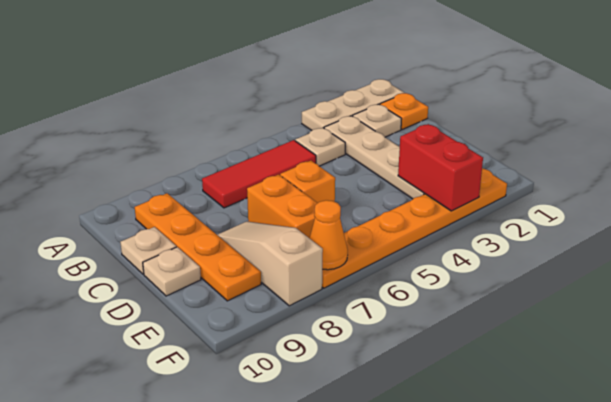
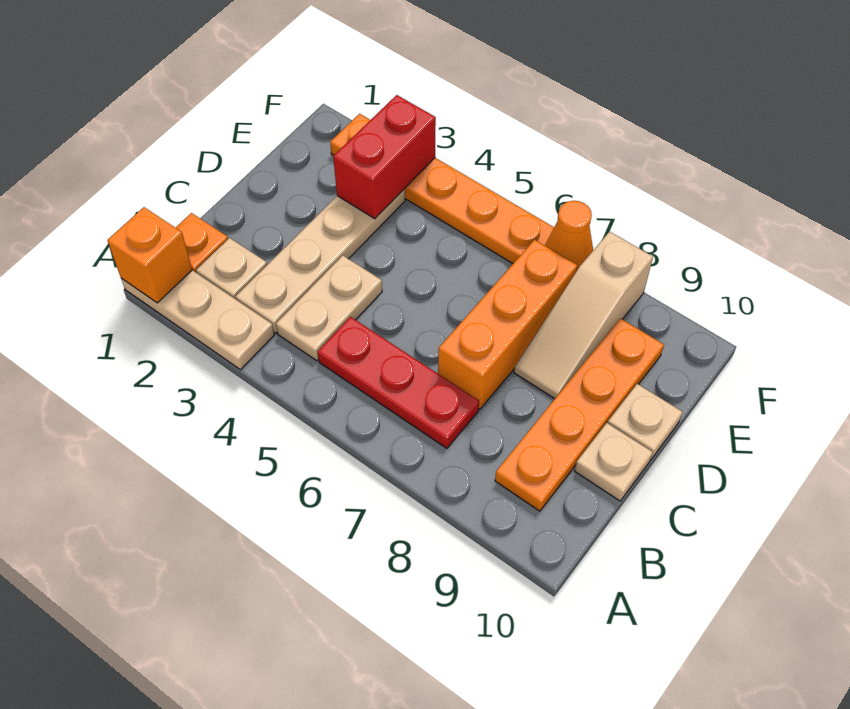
tan plate B4 level 1 -> tan plate B4:C4 level 1
red tile B5:B7 level 1 -> red plate B5:B7 level 1
orange brick D6 level 1 -> orange brick A1 level 2
orange brick D7:E7 level 1 -> orange brick C7:E7 level 1

